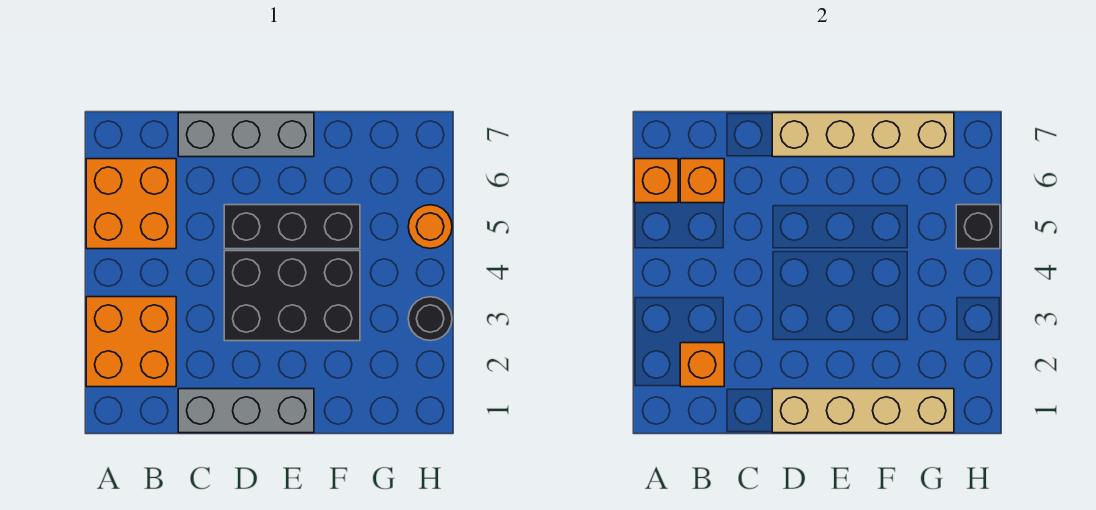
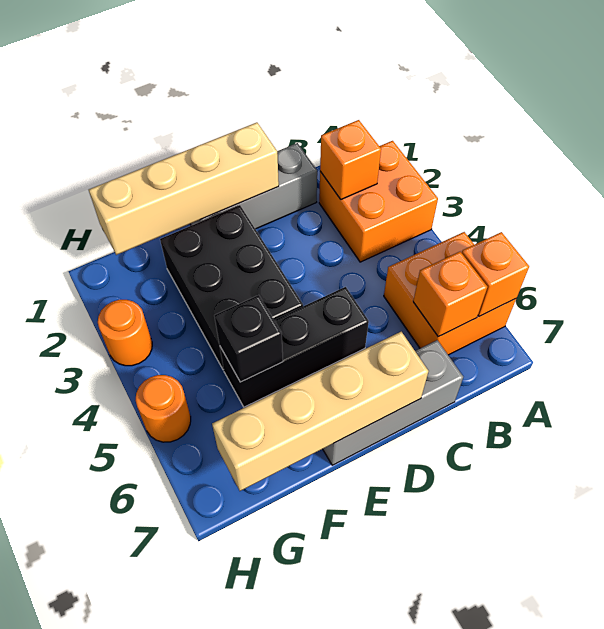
black brick D3:F4 level 1 -> black brick E2:F4 level 1
black round brick H3 level 1 -> orange round brick H3 level 1
black brick H5 level 2 -> black brick F5 level 2

